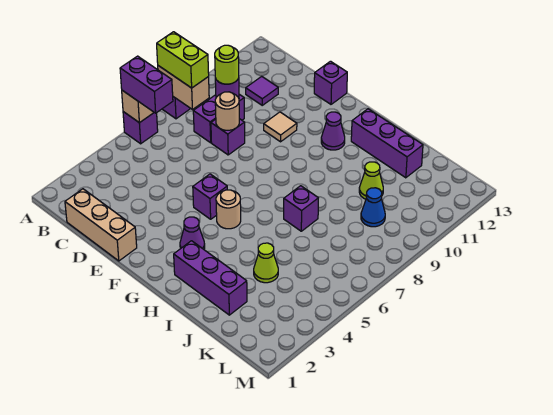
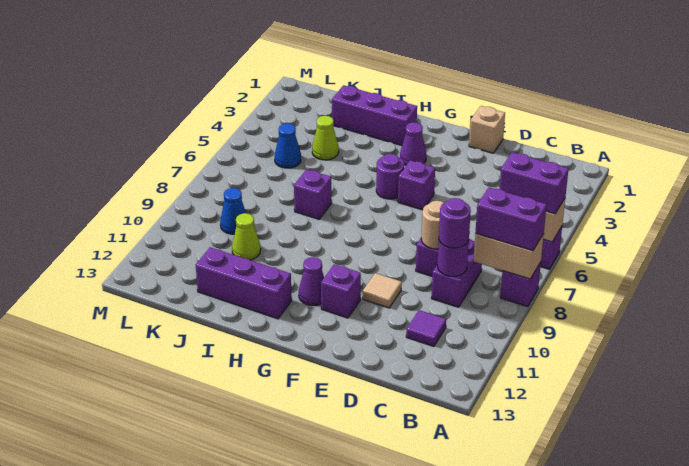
lime brick A8:B8 level 3 -> purple brick A8:B8 level 3
tan brick C1:E1 level 1 -> tan brick E1 level 1
lime round brick C9 level 3 -> purple round brick C9 level 3
purple brick E13 level 1 -> purple brick F11 level 1
tan round brick G5 level 1 -> purple round brick G5 level 1
none -> blue cone K5 level 1

